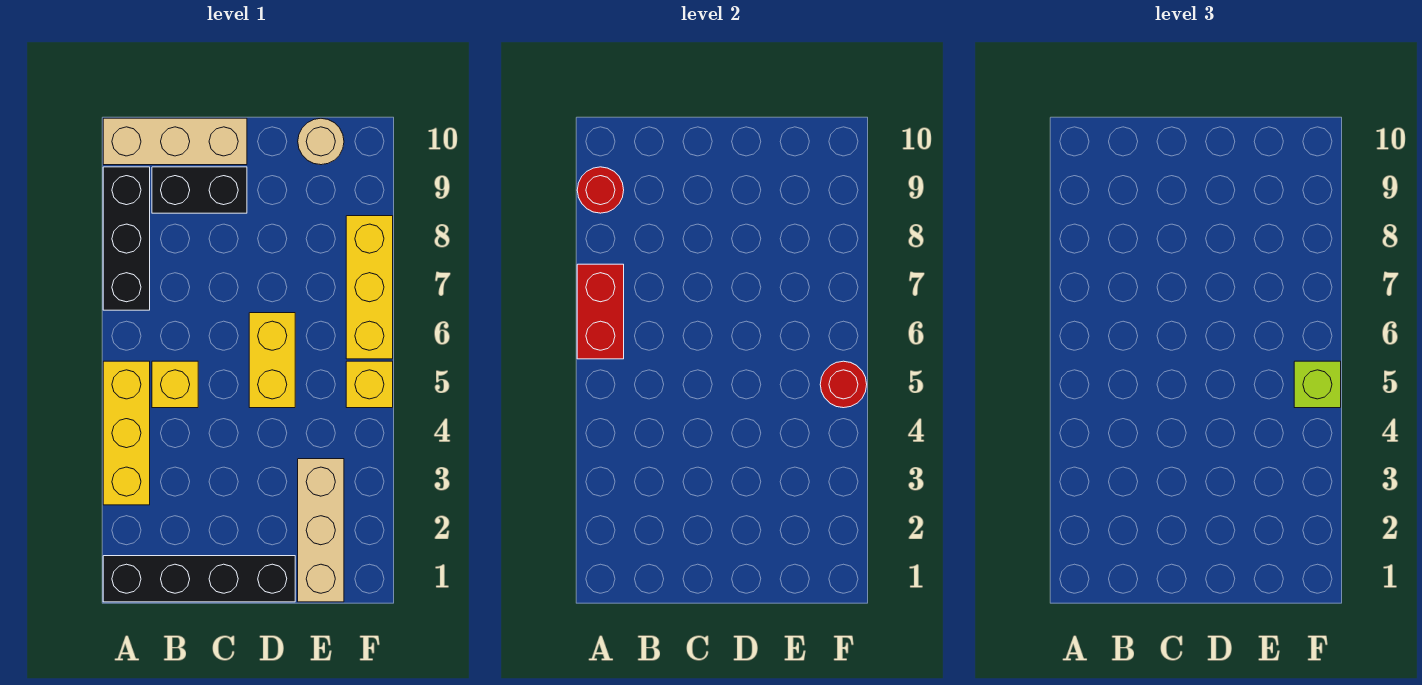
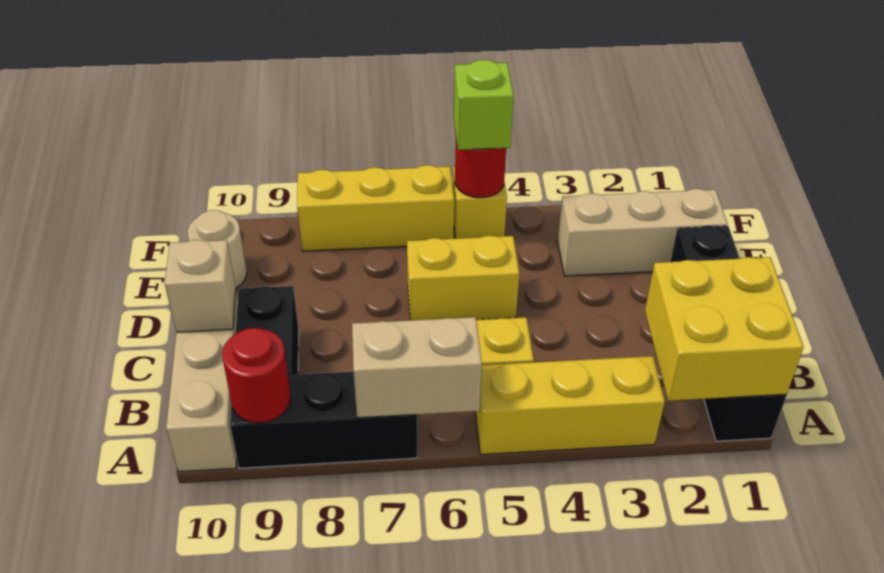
none -> yellow brick A1:B2 level 2
red brick A6:A7 level 2 -> tan brick A6:A7 level 2
none -> tan brick C10 level 2

